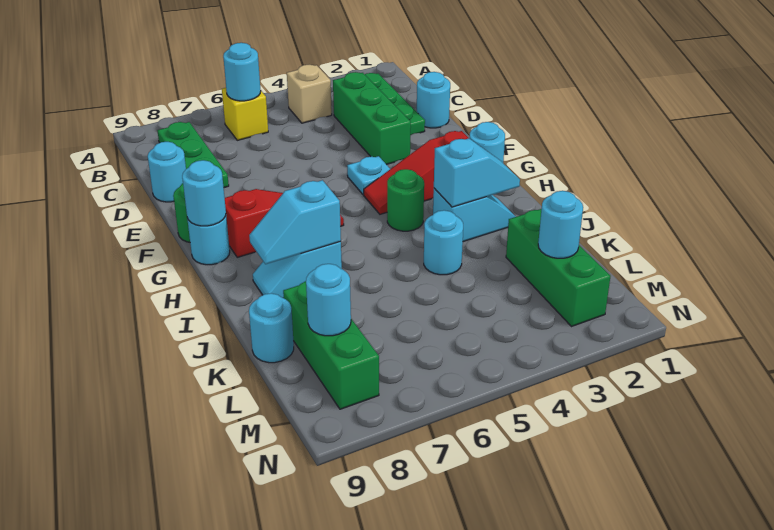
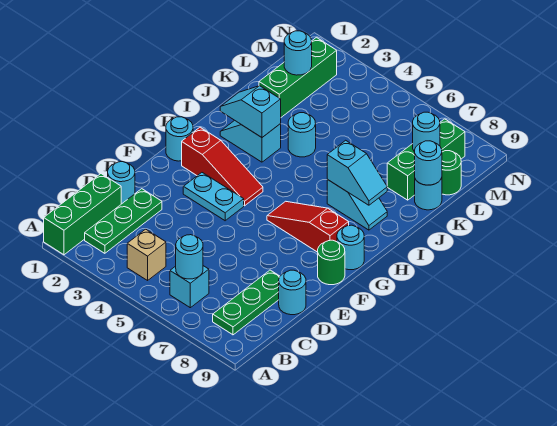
yellow brick B6 level 1 -> cyan brick B6 level 1
green brick C3:E3 level 1 -> green brick A1:C1 level 1
cyan plate F4 level 1 -> cyan plate F3:F4 level 1
cyan round brick G9 level 2 -> cyan round brick K9 level 2
green round brick H4 level 1 -> green round brick L9 level 1

